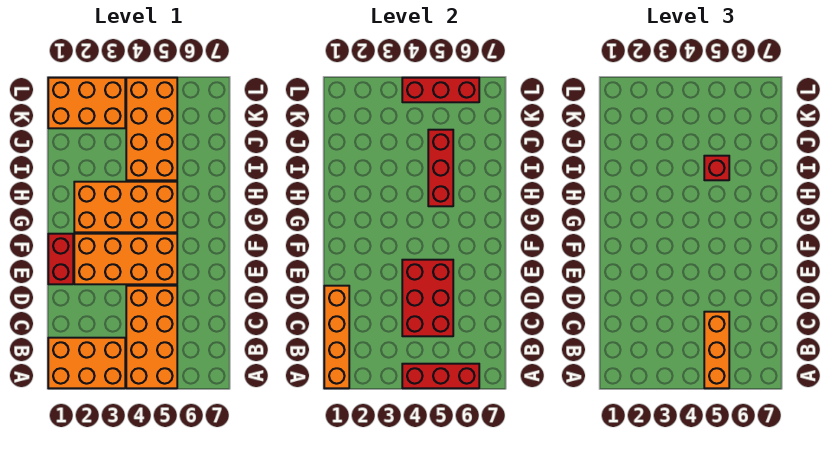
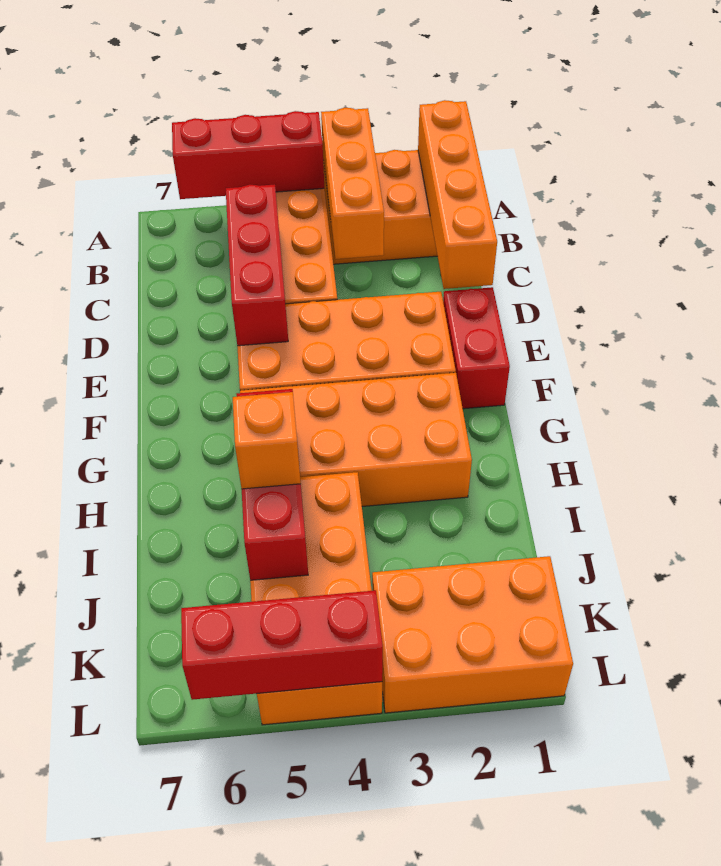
orange brick A5:C5 level 3 -> orange brick A3:C3 level 2
red brick C4:E5 level 2 -> red brick C5:E5 level 2
red brick I5 level 3 -> orange brick I5 level 3

